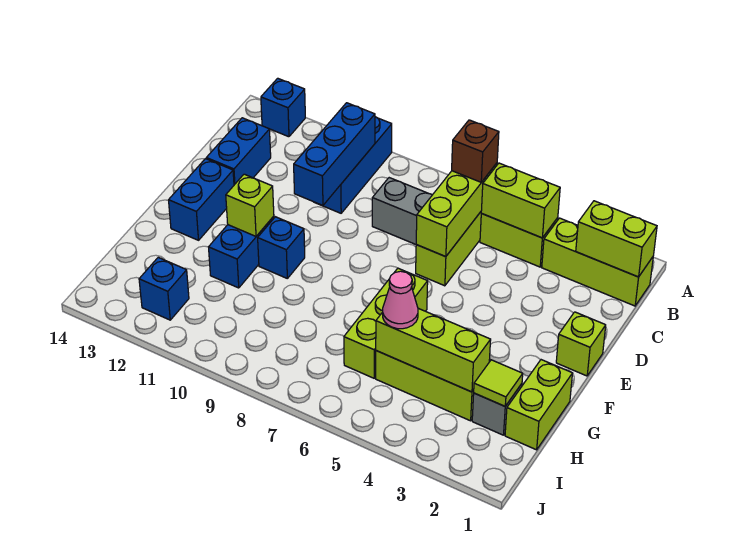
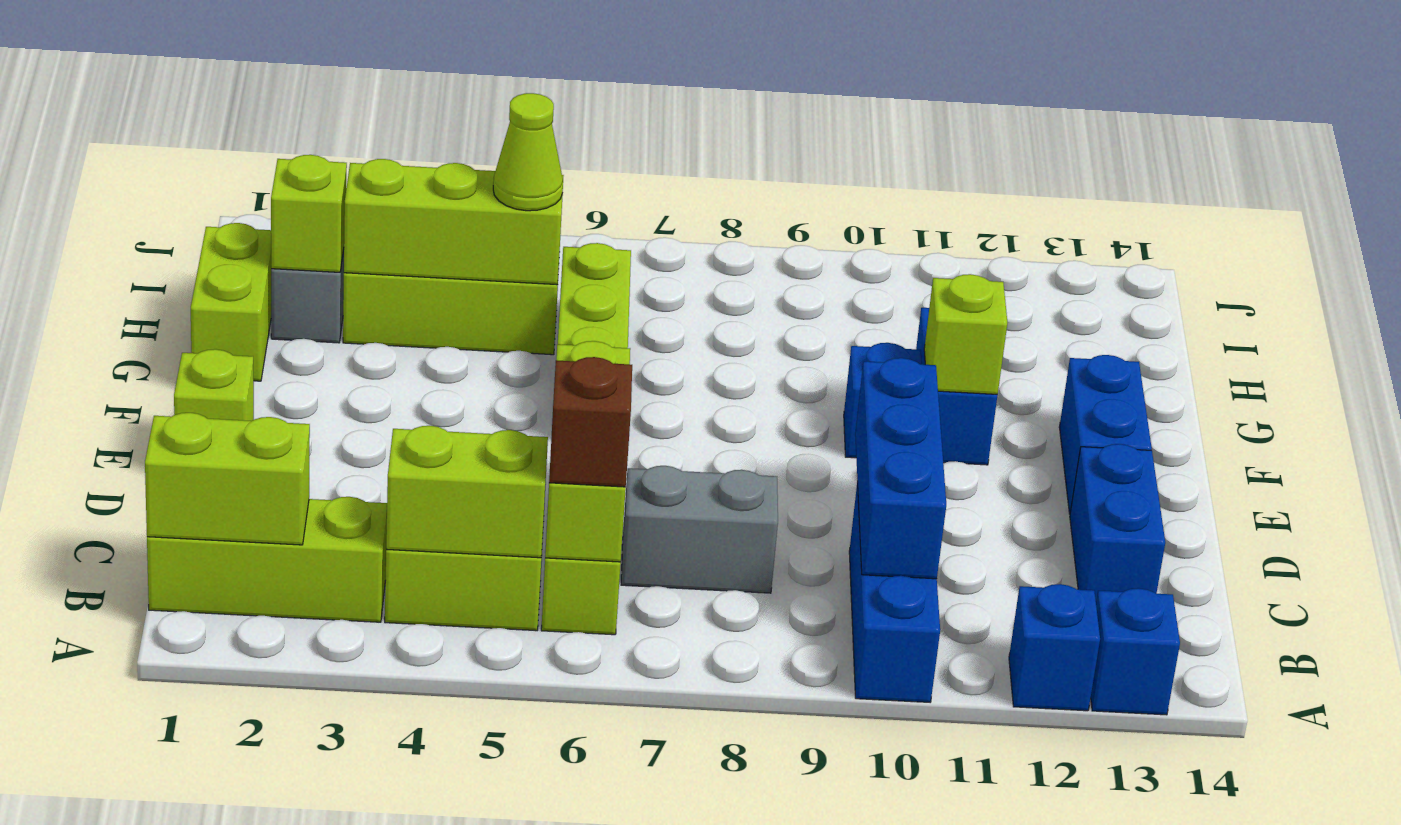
lime tile H2 level 2 -> lime brick H2 level 2
pink cone H5 level 3 -> lime cone H5 level 3
blue brick I12 level 1 -> blue brick A12 level 1

